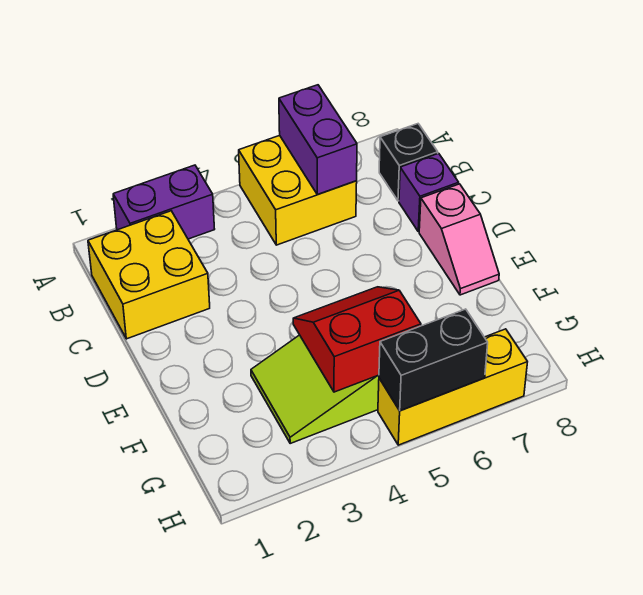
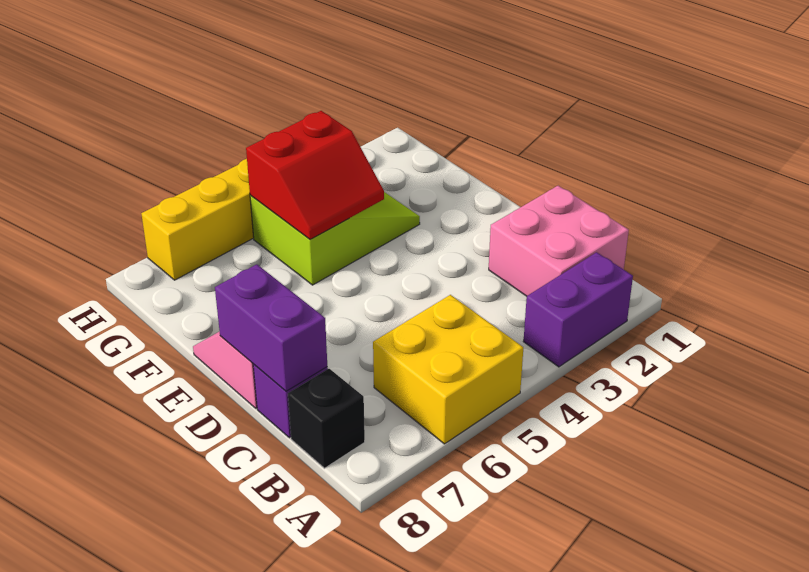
purple brick A6:B6 level 2 -> purple brick C8:D8 level 2
yellow brick B1:C2 level 1 -> pink brick B1:C2 level 1
black brick H5:H6 level 2 -> none

